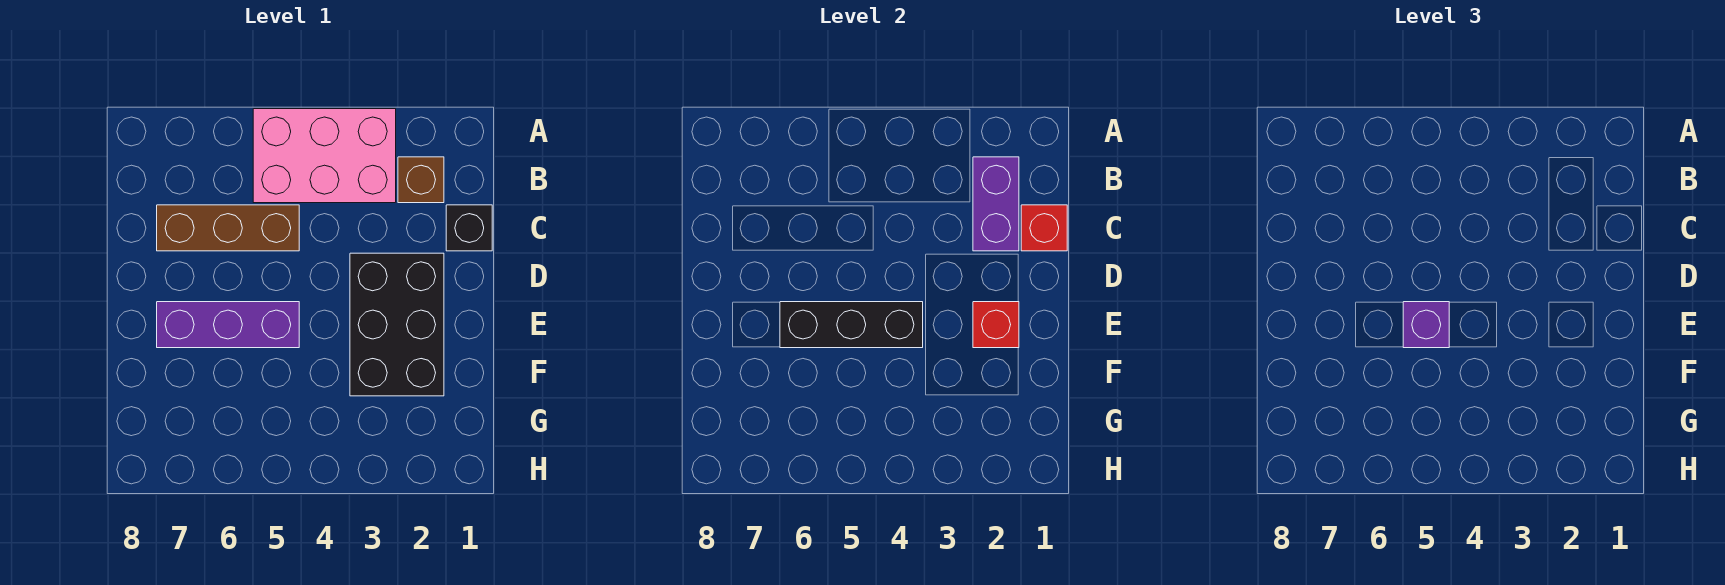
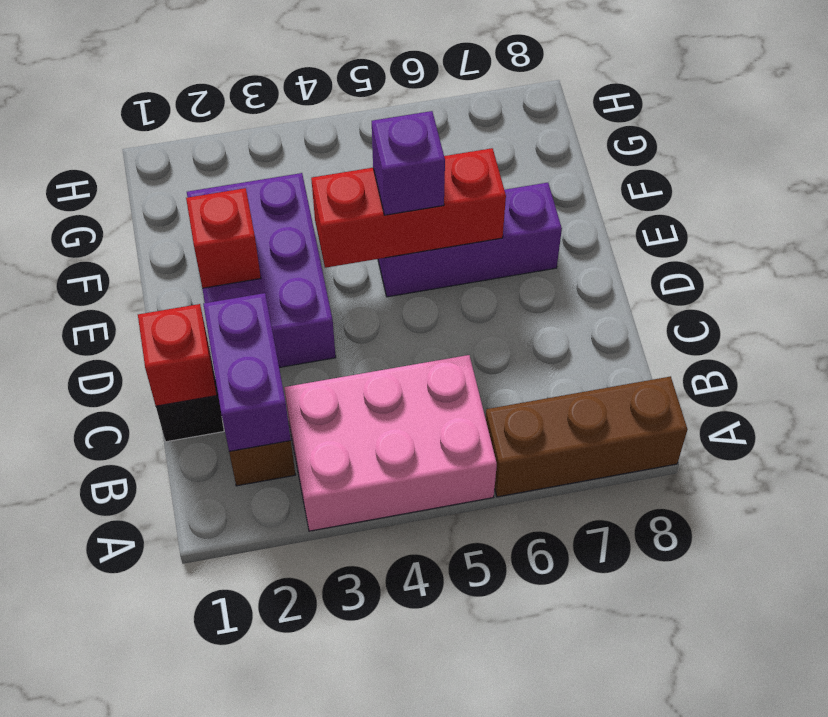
brown brick C5:C7 level 1 -> brown brick A6:A8 level 1
black brick D2:F3 level 1 -> purple brick D2:F3 level 1
black brick E4:E6 level 2 -> red brick E4:E6 level 2

